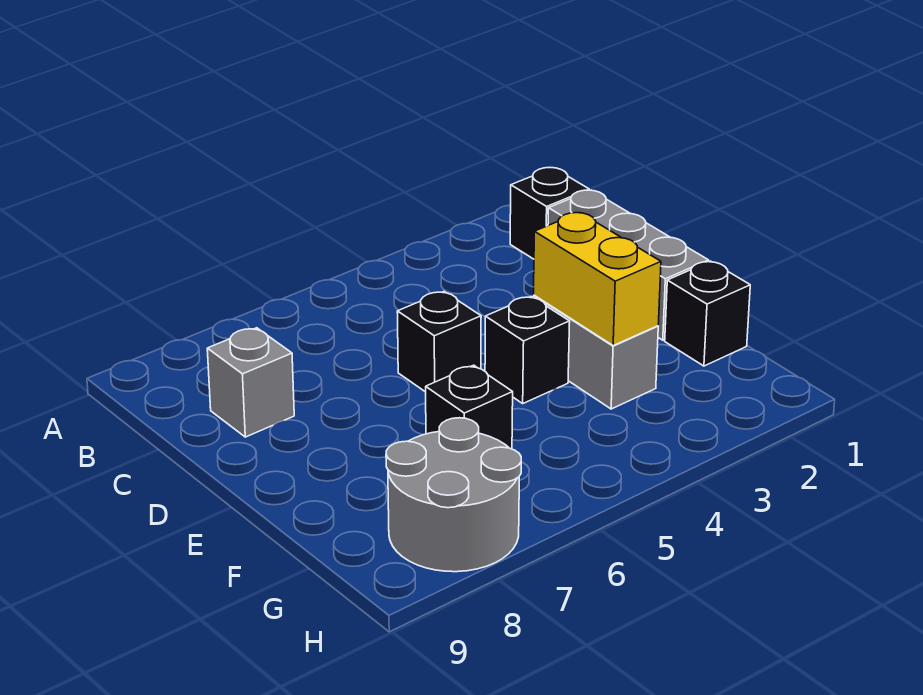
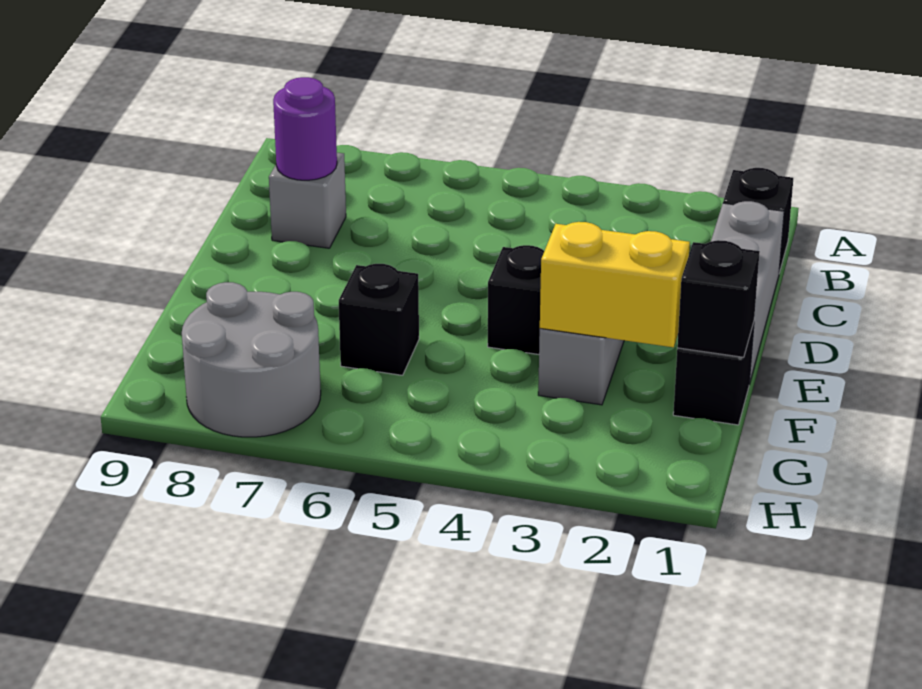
none -> purple round brick C8 level 2
black brick D5 level 1 -> black brick F1 level 2
yellow brick E3:F3 level 2 -> yellow brick F2:F3 level 2

